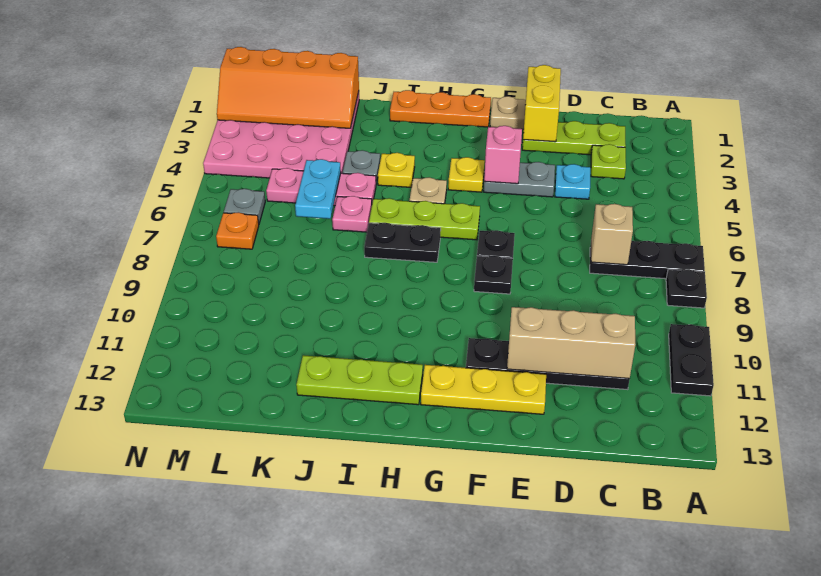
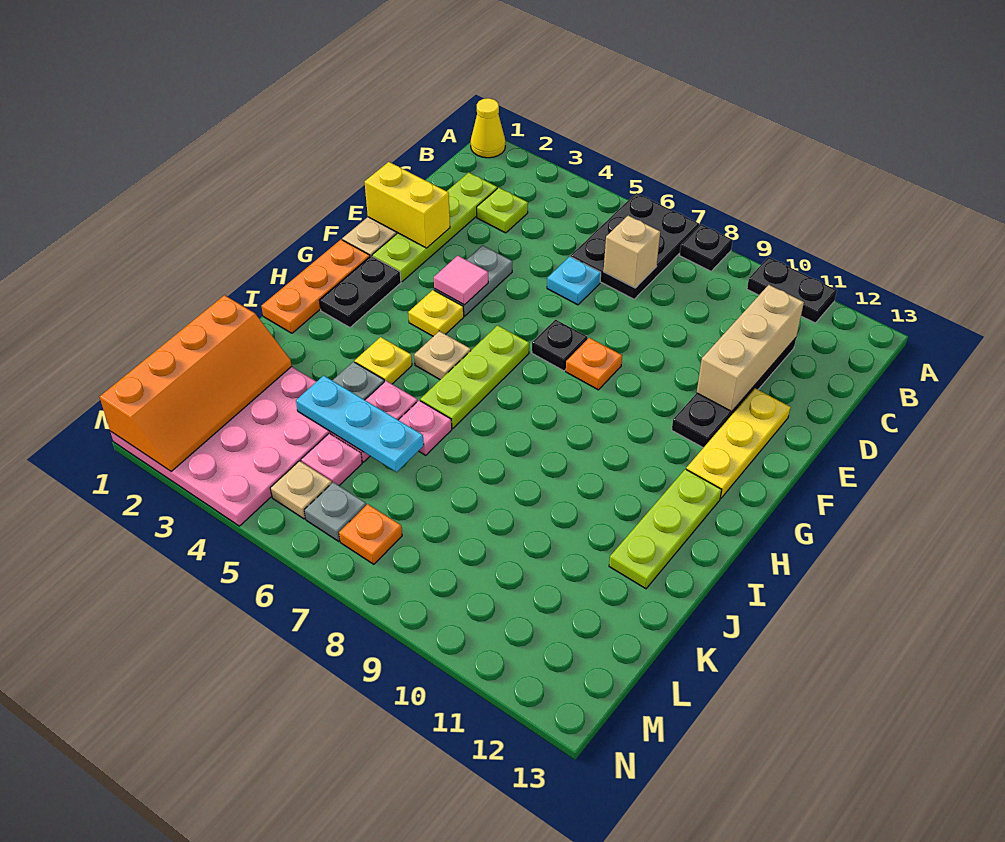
none -> yellow cone A1 level 1
black plate A7:C7 level 1 -> black plate A6:C7 level 1
lime plate C2:E2 level 1 -> lime plate C2:F2 level 1
cyan plate D4 level 1 -> cyan plate D6 level 1
pink brick F4 level 2 -> pink tile F4 level 2
black plate F8 level 1 -> orange plate F8 level 1
black plate H7:I7 level 1 -> black plate G2:H2 level 1
cyan plate K5:K6 level 2 -> cyan plate K4:K6 level 2
none -> tan plate M5 level 1

